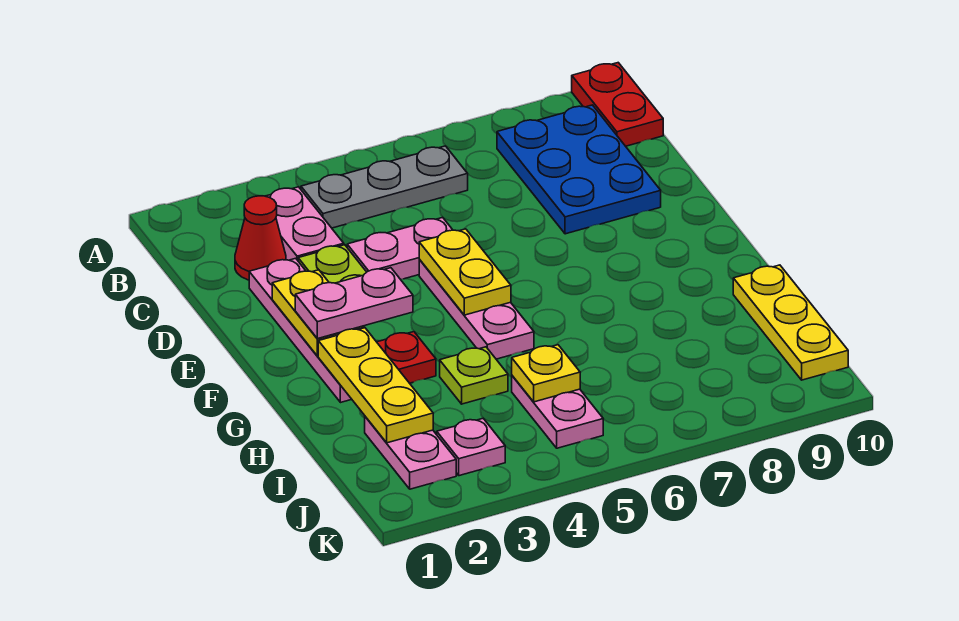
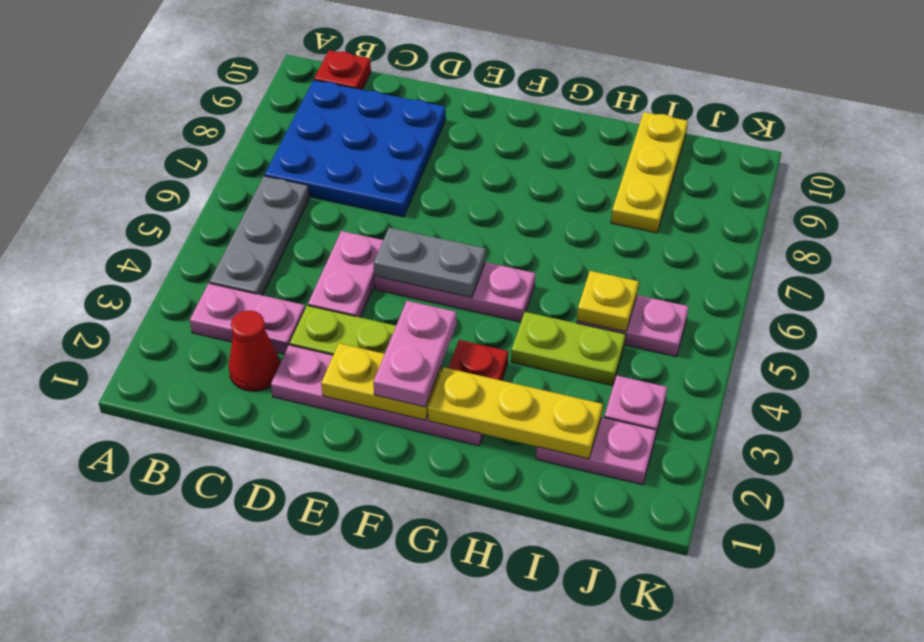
red plate A10:B10 level 1 -> red plate B10 level 1
blue plate B8:D9 level 1 -> blue plate B7:D9 level 1
yellow plate E5:F5 level 2 -> grey plate E5:F5 level 2
lime plate H4 level 1 -> lime plate H4:I4 level 1
yellow plate H10:J10 level 1 -> yellow plate I8:I10 level 1

